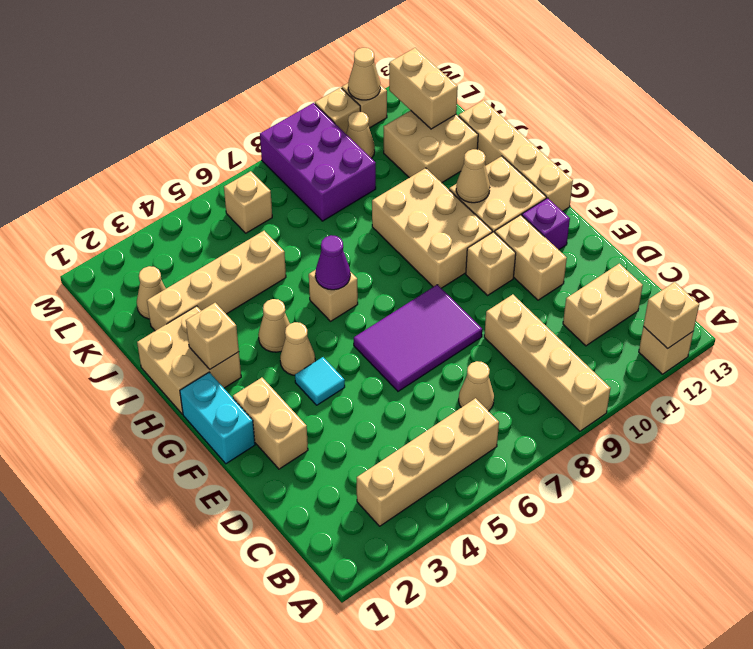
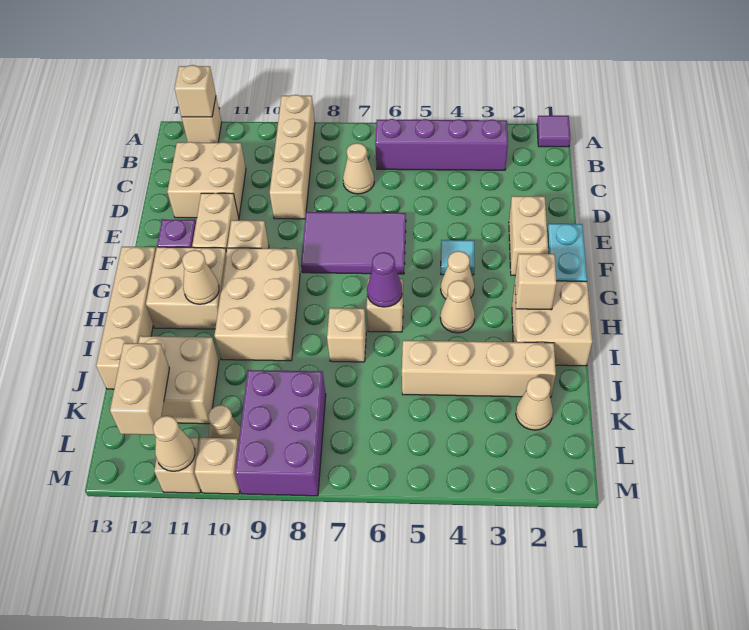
none -> purple tile A1 level 1
tan brick B3:B6 level 1 -> purple brick B3:B6 level 1
tan brick C11:C12 level 1 -> tan brick C11:D12 level 1
tan brick L6 level 1 -> tan brick I7 level 1

